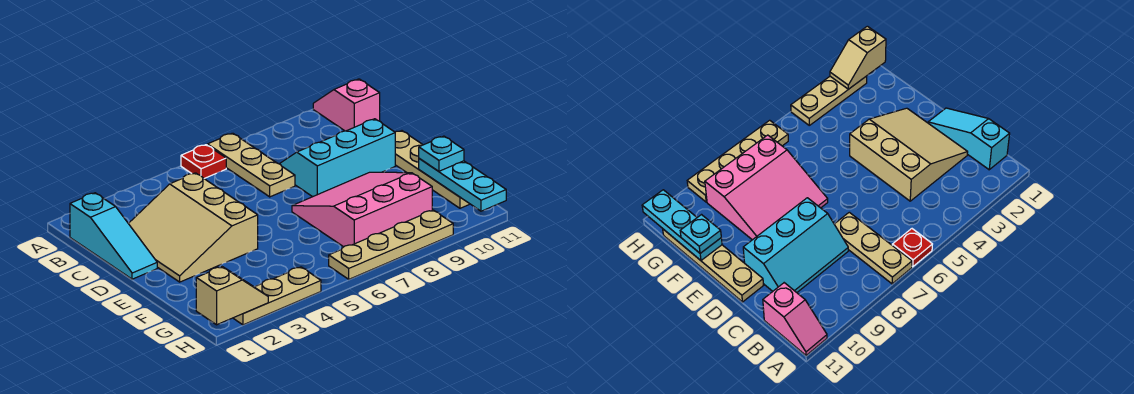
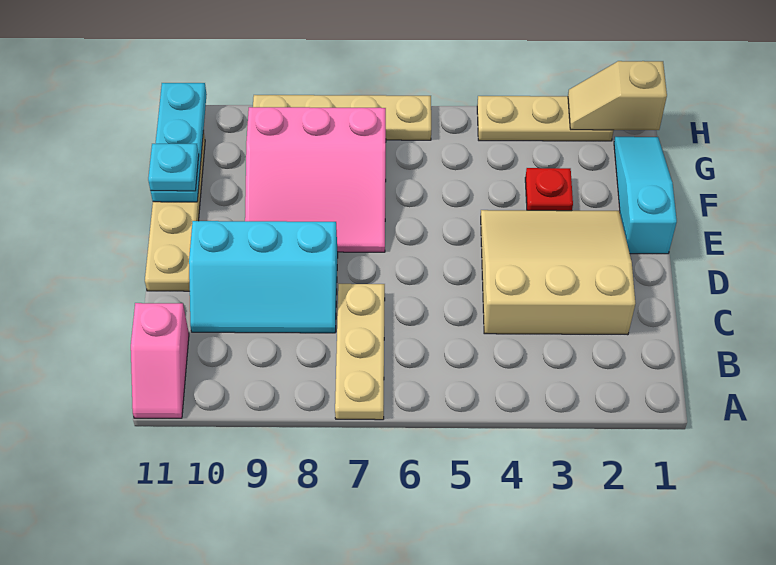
red plate A6 level 1 -> red plate F3 level 1
cyan slope B1:D1 level 1 top B -> cyan slope E1:G1 level 1 top E
tan slope C2:E4 level 1 top 4 -> tan slope C2:E4 level 1 top C

